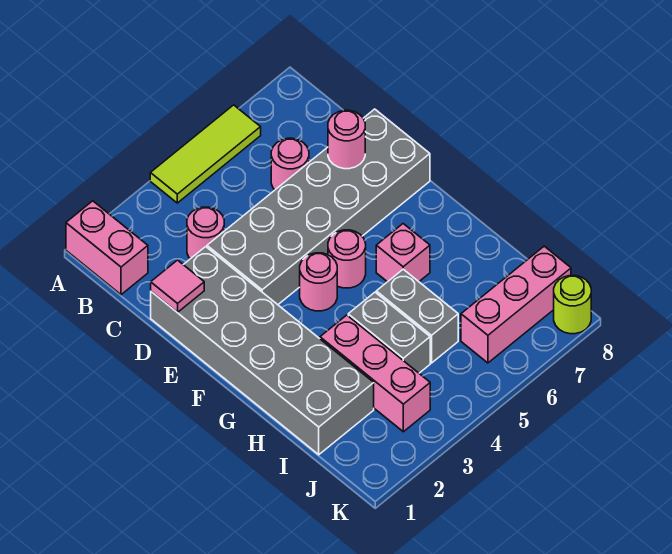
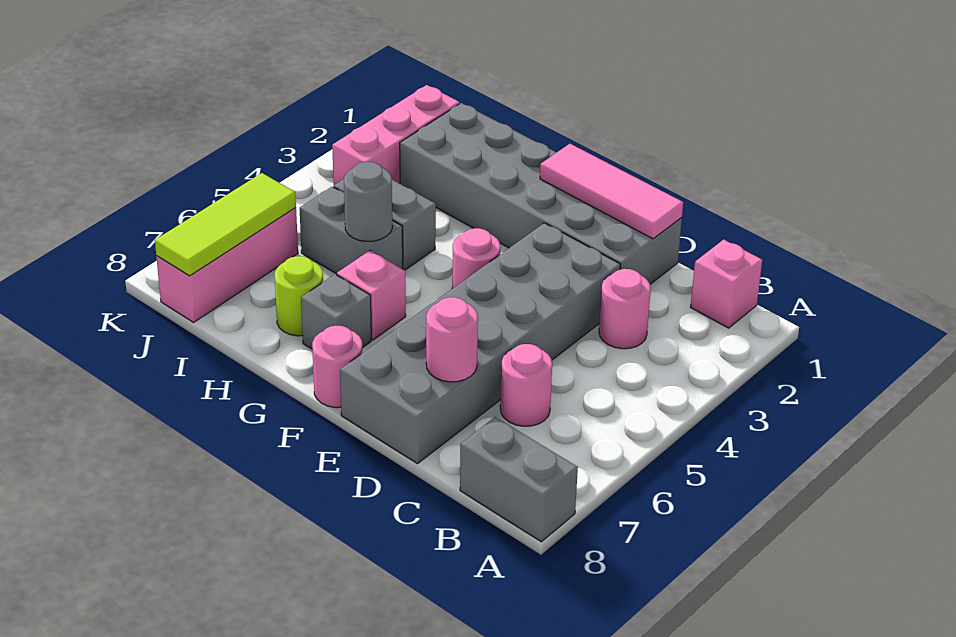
pink brick A1:B1 level 1 -> pink brick B1 level 1
lime tile A4:A6 level 1 -> lime tile J6:J8 level 2
none -> grey brick A8:B8 level 1
pink tile D1 level 2 -> pink tile D1:F1 level 2
pink round brick F5 level 1 -> pink round brick F8 level 1
none -> grey brick G7 level 1
pink brick H3:J3 level 1 -> pink brick J1:J3 level 1
none -> grey round brick H5 level 2
lime round brick K8 level 1 -> lime round brick H7 level 1

